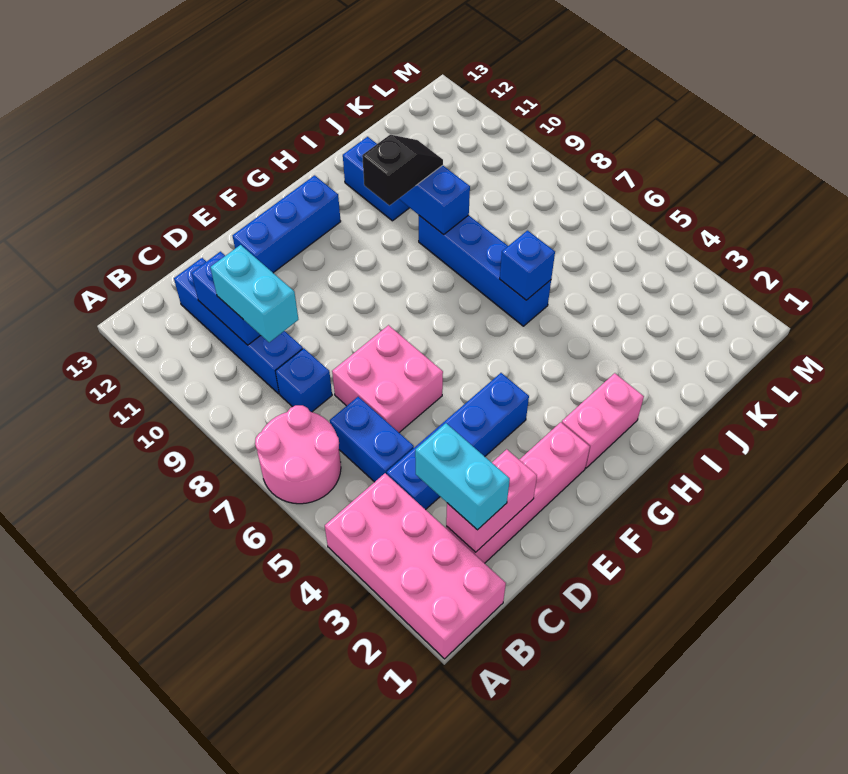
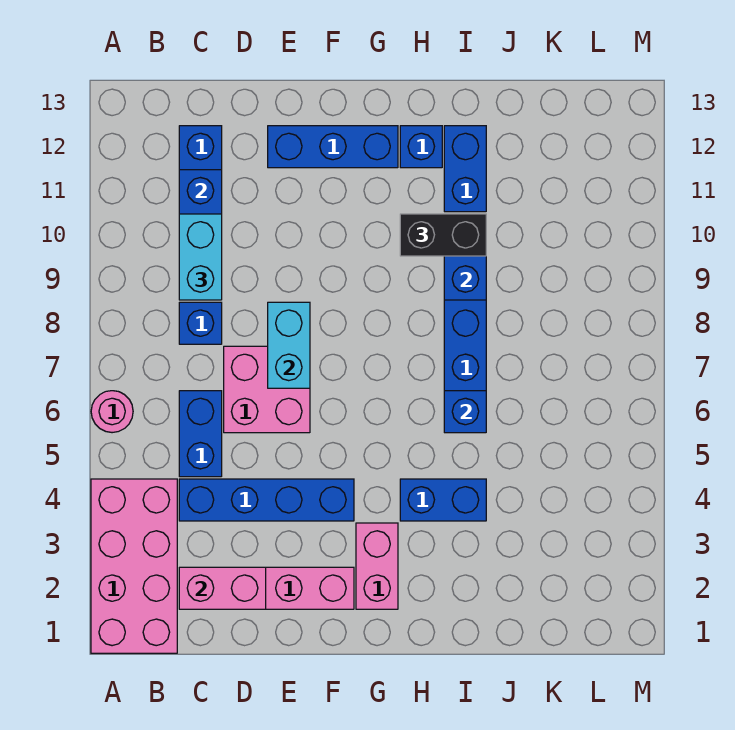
pink round brick A6:B7 level 1 -> pink round brick A6 level 1
cyan brick C2:C3 level 3 -> cyan brick E7:E8 level 2
pink brick G2:H2 level 1 -> pink brick G2:G3 level 1
none -> blue brick H4:I4 level 1
black slope H10:I10 level 3 top H -> black brick H10:I10 level 3
none -> blue brick H12 level 1

